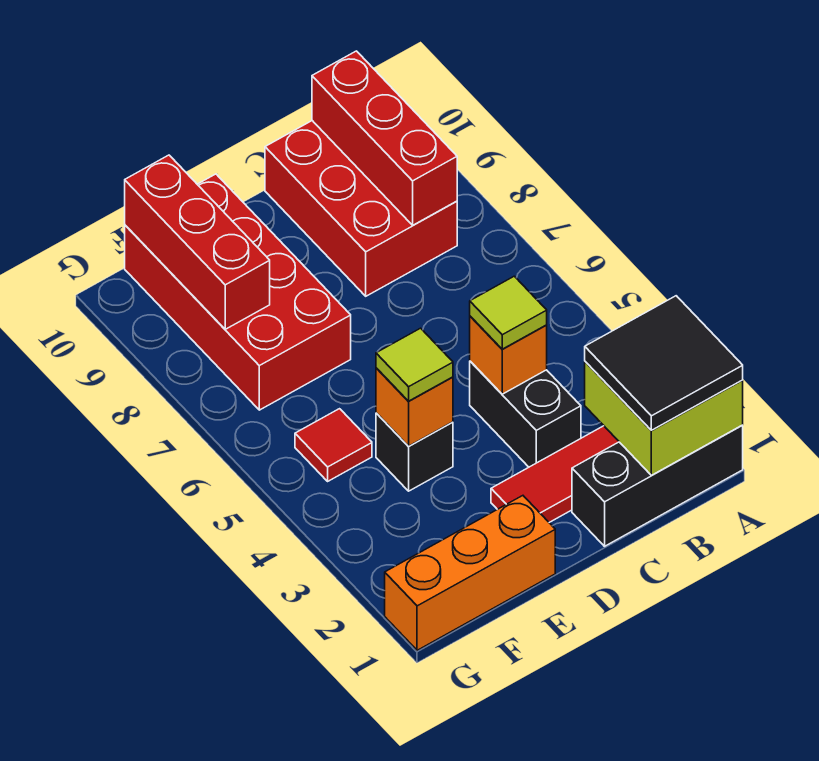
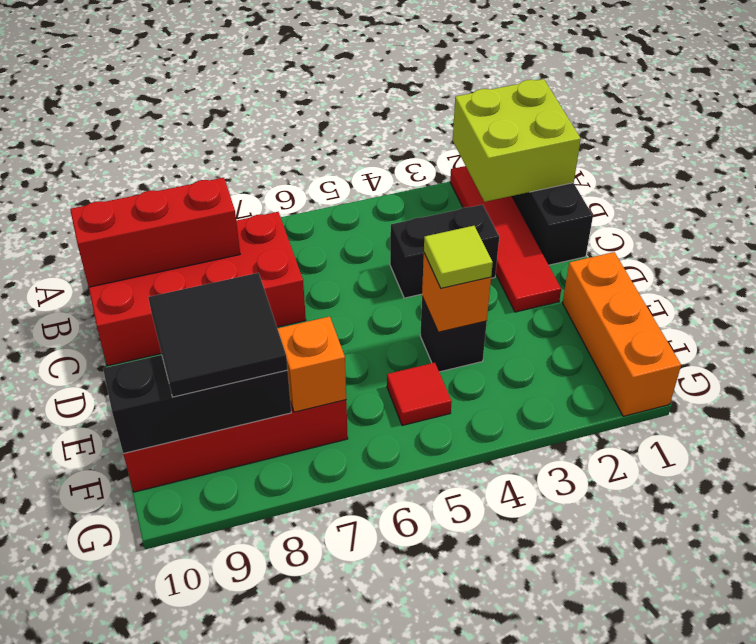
black tile A1:B2 level 3 -> black tile E8:F9 level 3
red brick B8:C10 level 1 -> red brick B7:C10 level 1
orange brick C4 level 2 -> orange brick F7 level 2
lime tile C4 level 3 -> none
red brick F8:F10 level 2 -> black brick F8:F10 level 2

